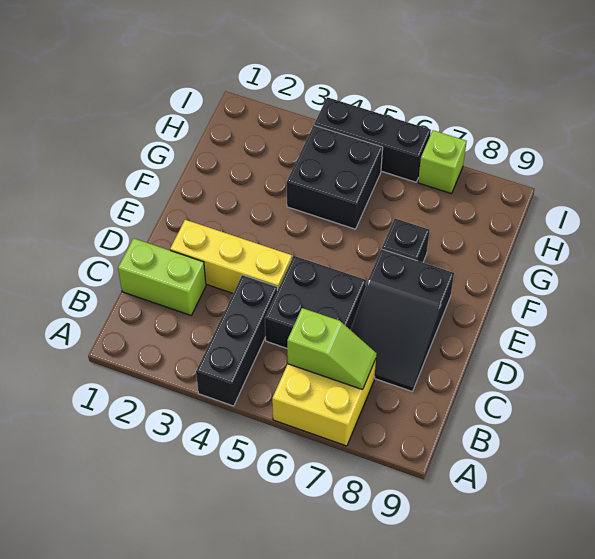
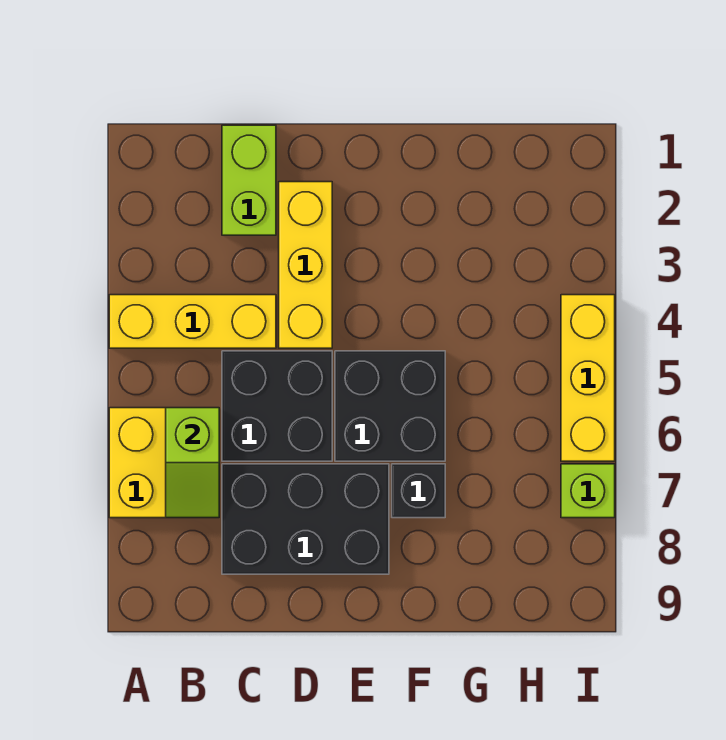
black brick A4:C4 level 1 -> yellow brick A4:C4 level 1
black slope C7:E8 level 1 top E -> black brick C7:E8 level 1
black brick G4:H5 level 1 -> black brick E5:F6 level 1
black brick I4:I6 level 1 -> yellow brick I4:I6 level 1

